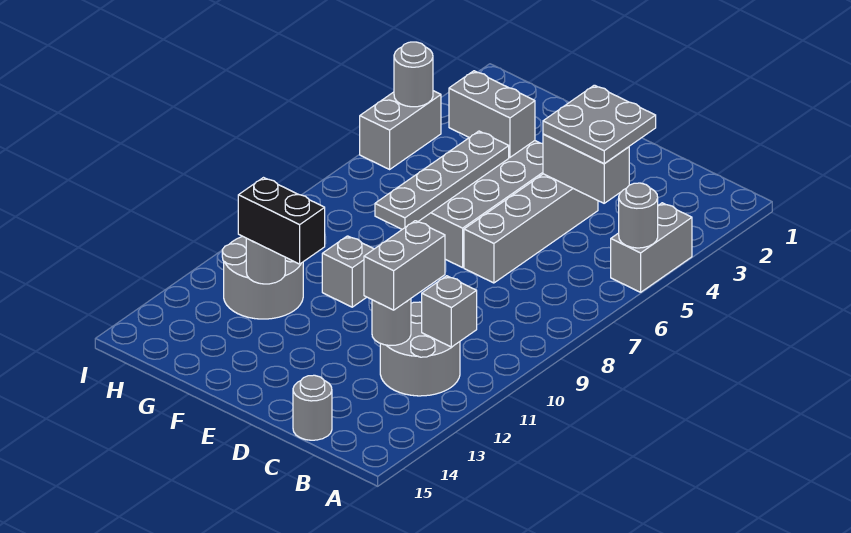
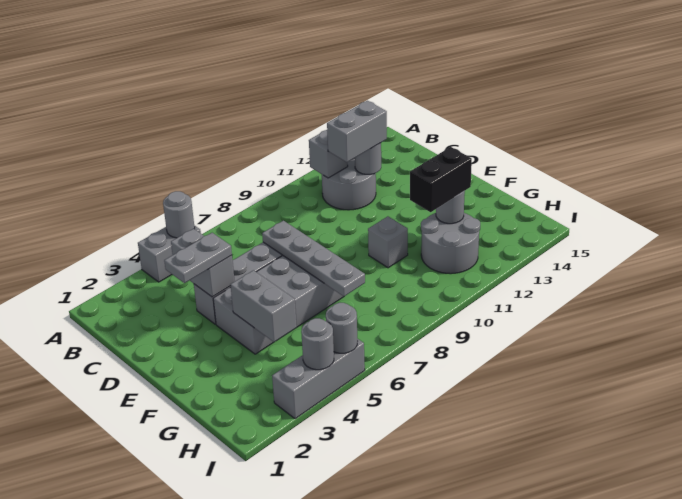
grey plate C3:D4 level 3 -> grey plate D3:D4 level 3
grey round brick C15 level 1 -> grey round brick I5 level 2
grey plate F5:F8 level 2 -> grey plate D7:G7 level 2
black brick F12:G12 level 3 -> black brick G11:G12 level 3
grey brick I4:I5 level 1 -> grey brick I3:I5 level 1

